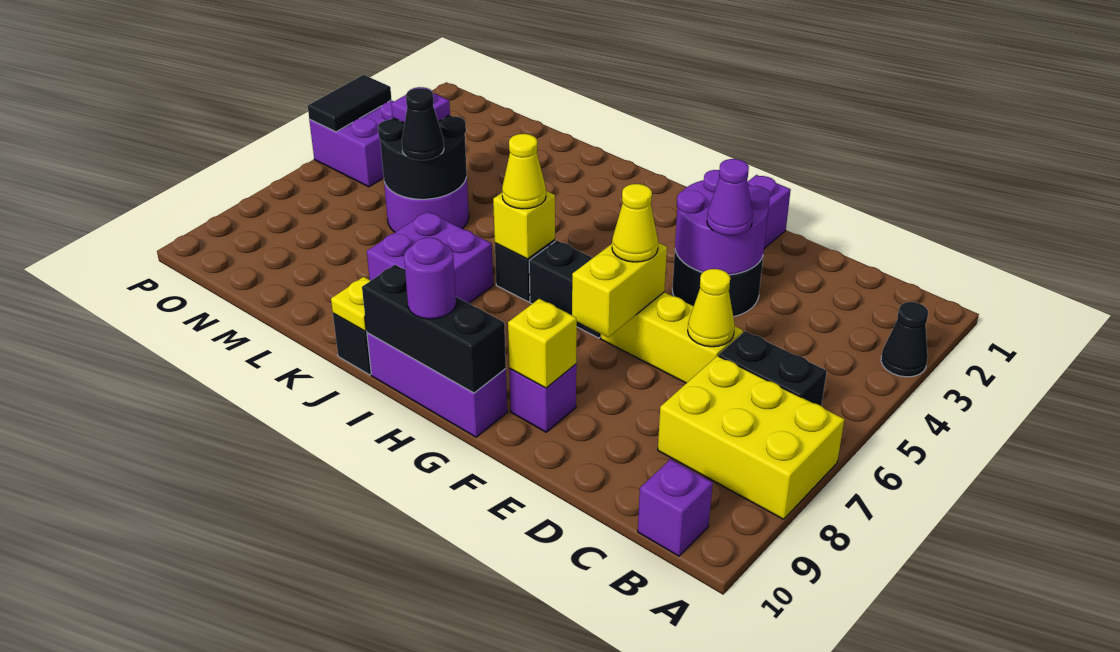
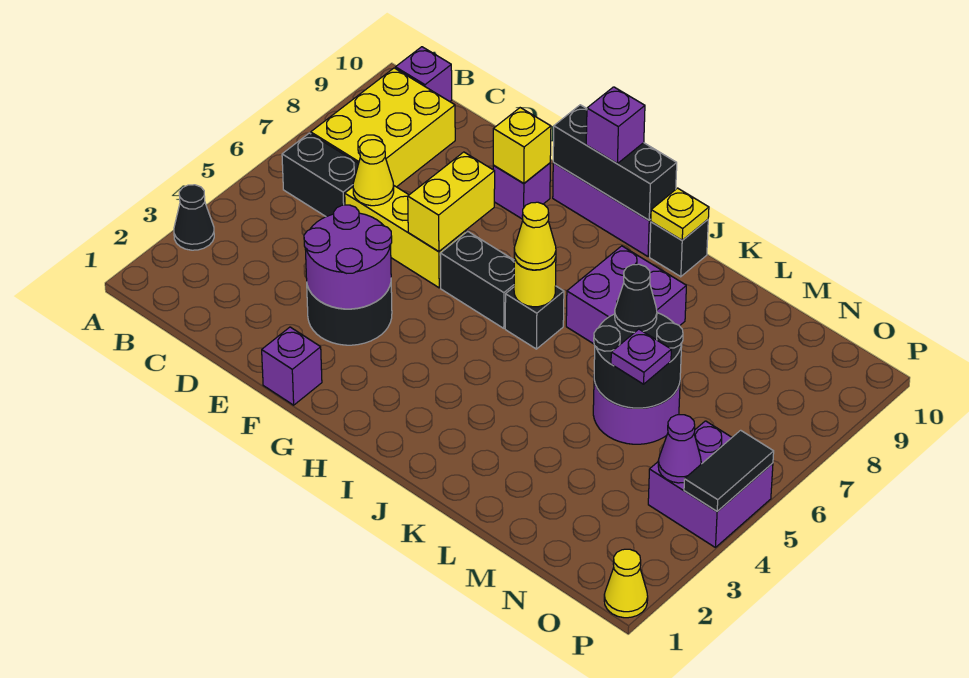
yellow brick A7:C8 level 1 -> yellow brick B7:C9 level 1
purple cone E4 level 3 -> purple cone O4 level 2
yellow cone F6 level 3 -> yellow cone P1 level 1
purple round brick H10 level 3 -> purple brick H10 level 3
yellow brick I6 level 2 -> yellow round brick I6 level 2

